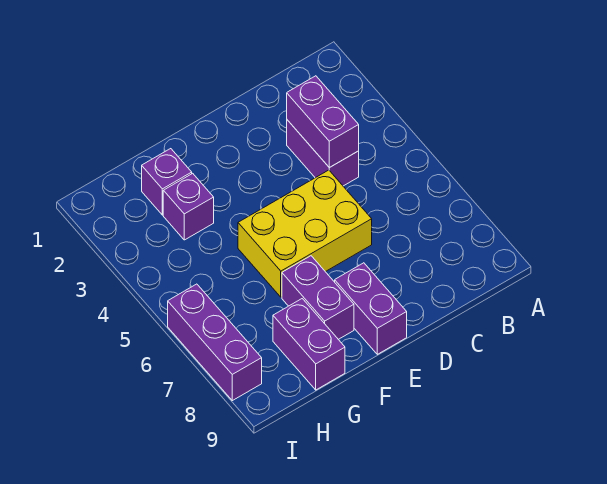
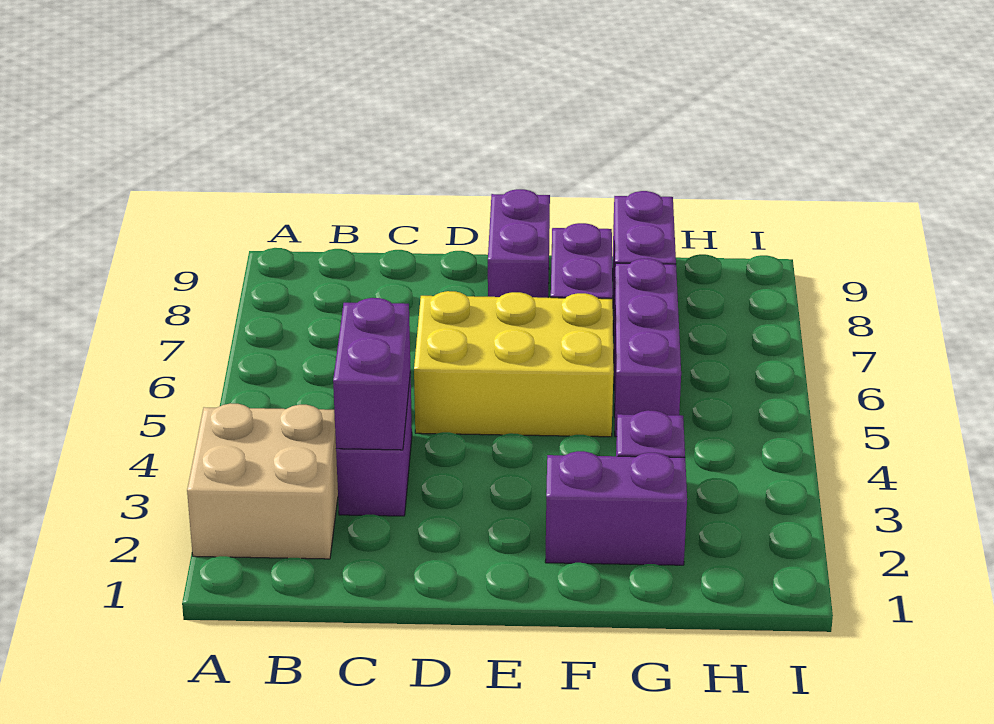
none -> tan brick A2:B3 level 1
purple brick G2 level 1 -> purple brick F2:G2 level 1
purple brick I6:I8 level 1 -> purple brick G5:G7 level 1

